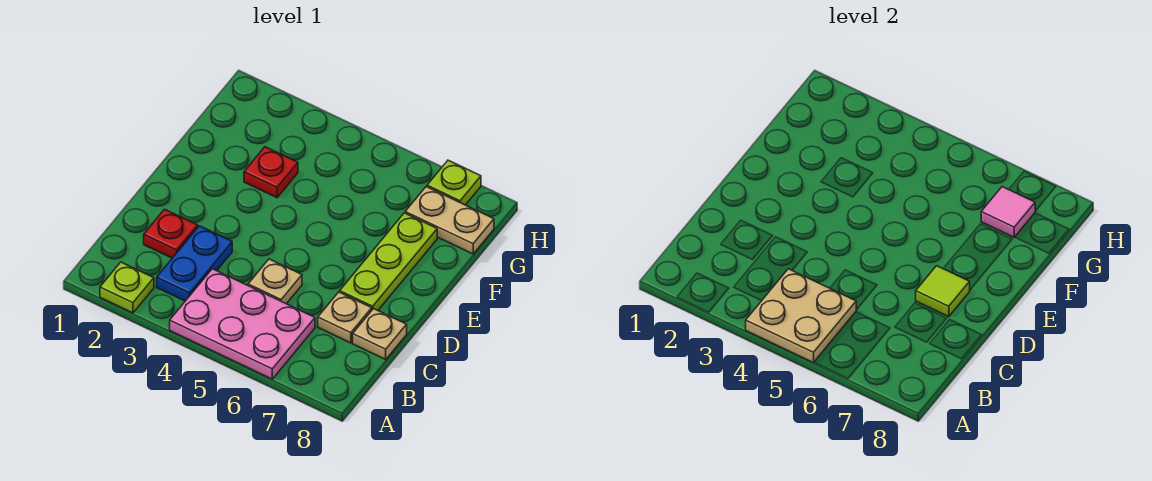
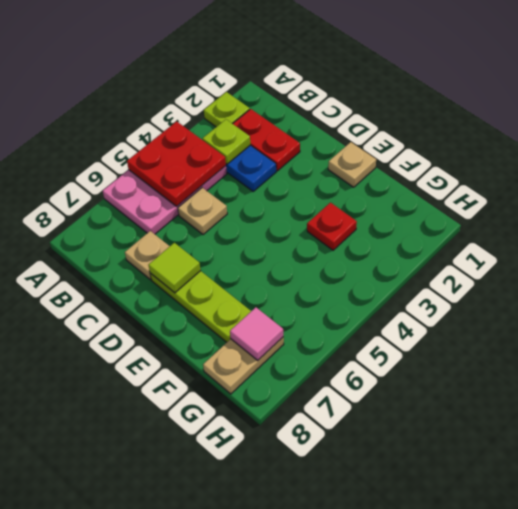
tan plate A4:B5 level 2 -> red plate A4:B5 level 2
red plate C2 level 1 -> red plate B2:C2 level 1
tan plate C8 level 1 -> tan plate E1 level 1
lime plate H7 level 1 -> lime plate B3 level 2

